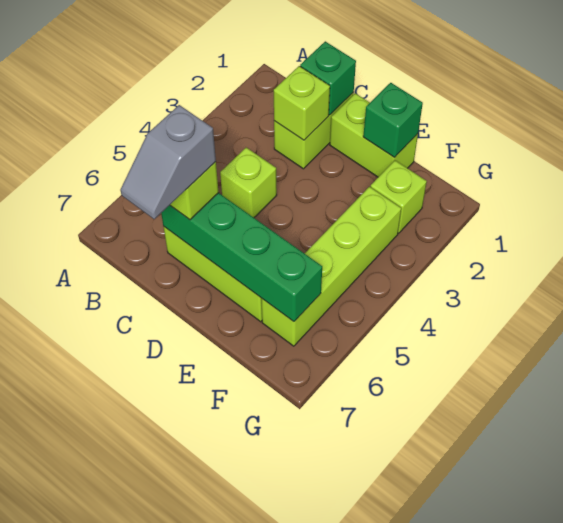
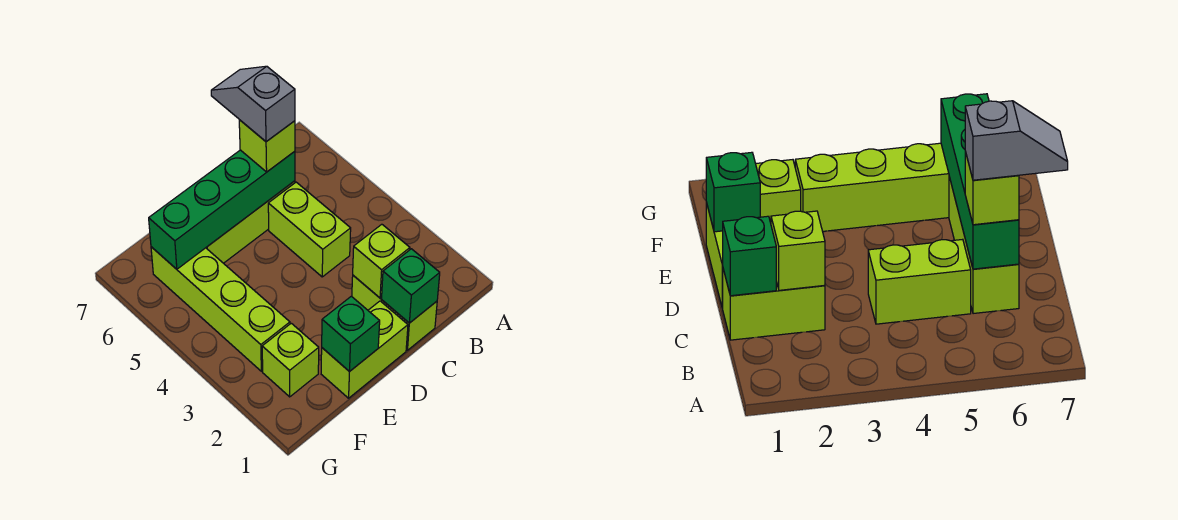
lime brick C4 level 1 -> lime brick C4:C5 level 1

